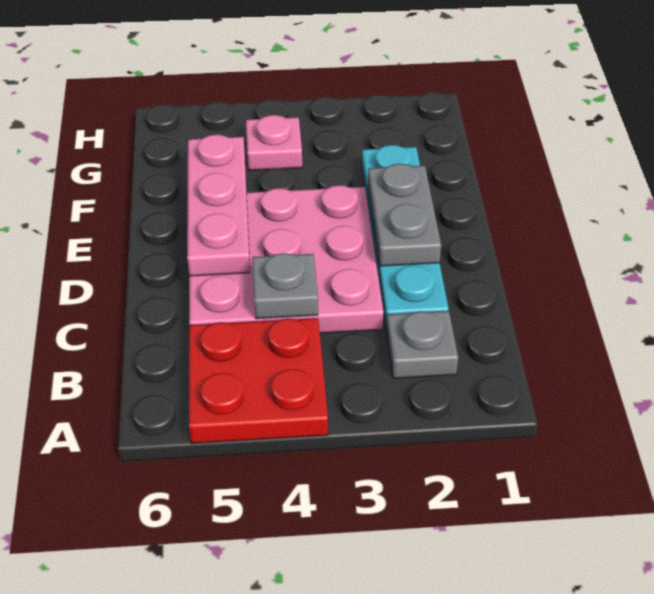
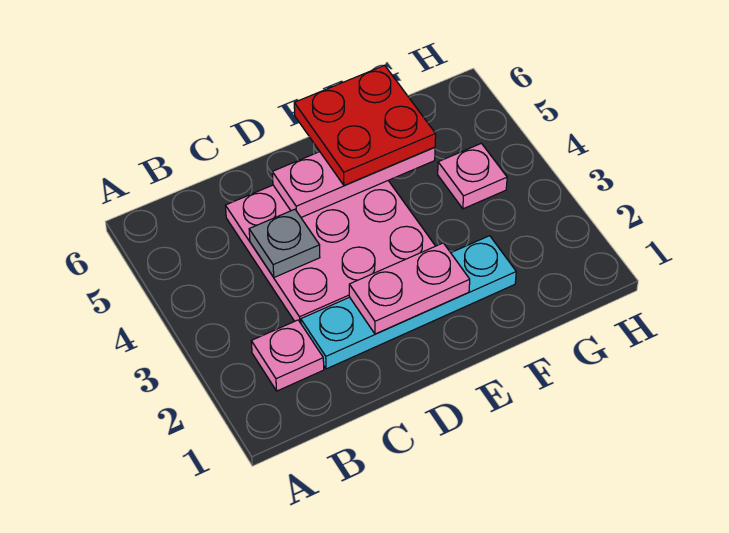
red plate A4:B5 level 1 -> red plate E5:F6 level 3
grey plate B2 level 1 -> pink plate B2 level 1
grey plate D2:E2 level 2 -> pink plate D2:E2 level 2

